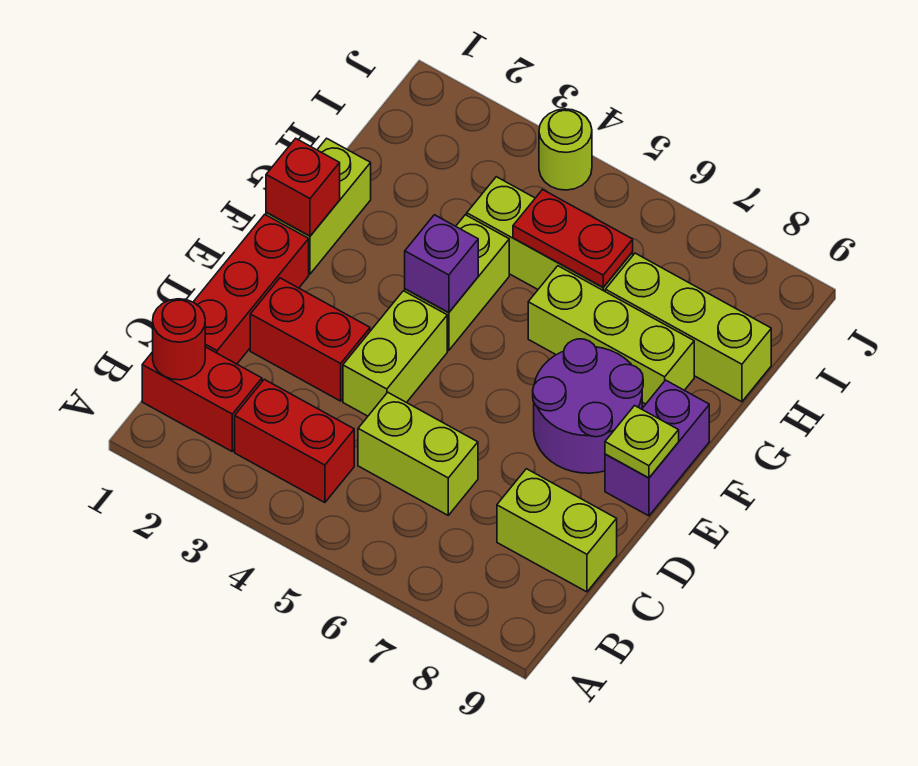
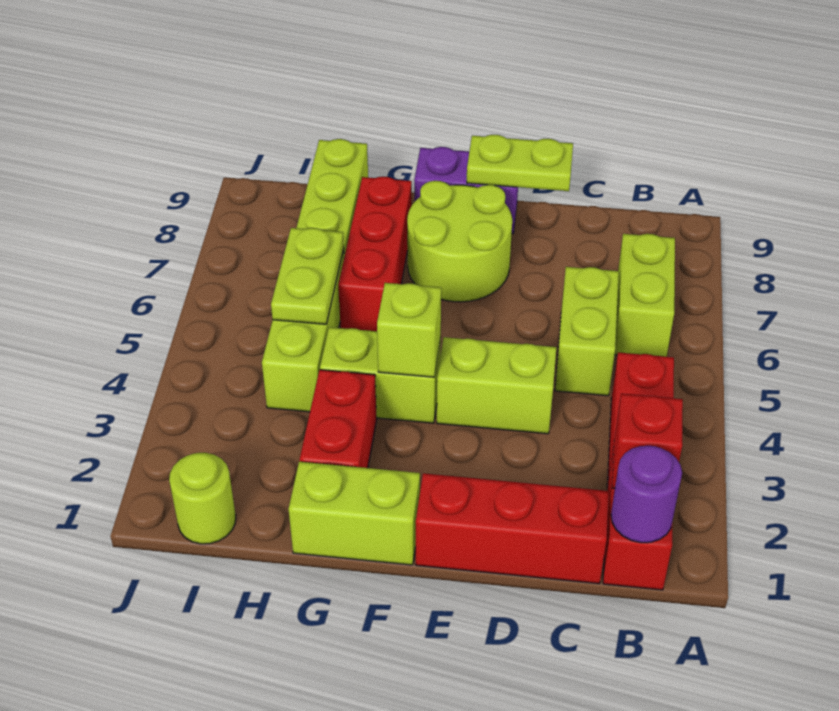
red round brick B1 level 2 -> purple round brick B1 level 2
lime brick C8:C9 level 1 -> lime brick B6:B7 level 1
red brick D2:D3 level 1 -> red brick G2:G3 level 1
purple round brick E7:F8 level 1 -> lime round brick E7:F8 level 1
lime plate E9 level 2 -> lime plate D9:E9 level 2
red brick F1 level 2 -> red brick B2 level 2
purple brick F4 level 2 -> lime brick F4 level 2
lime brick G6:G8 level 1 -> red brick G6:G8 level 1
red plate H5:H6 level 2 -> lime plate H5:H6 level 2
lime round brick J4 level 1 -> lime round brick I1 level 1

